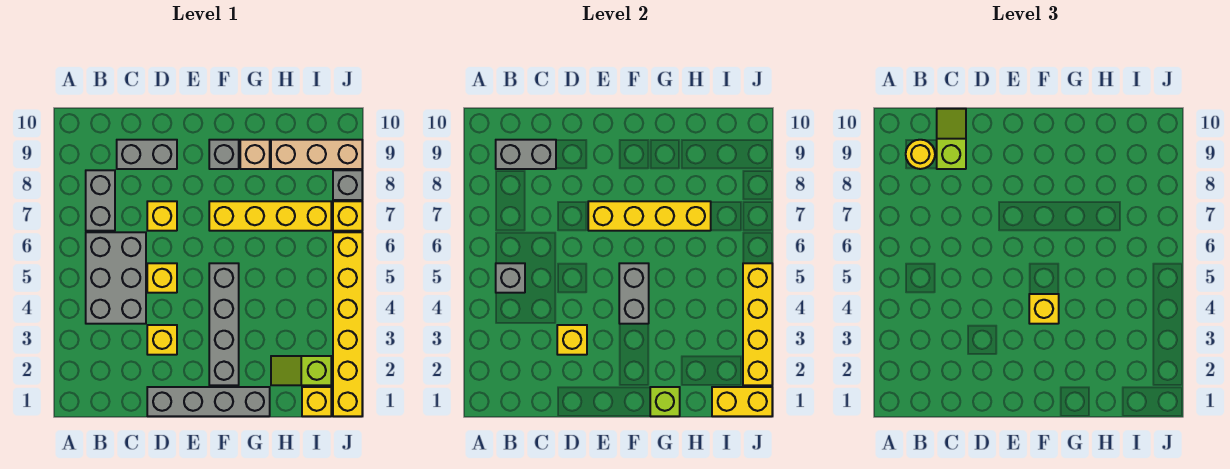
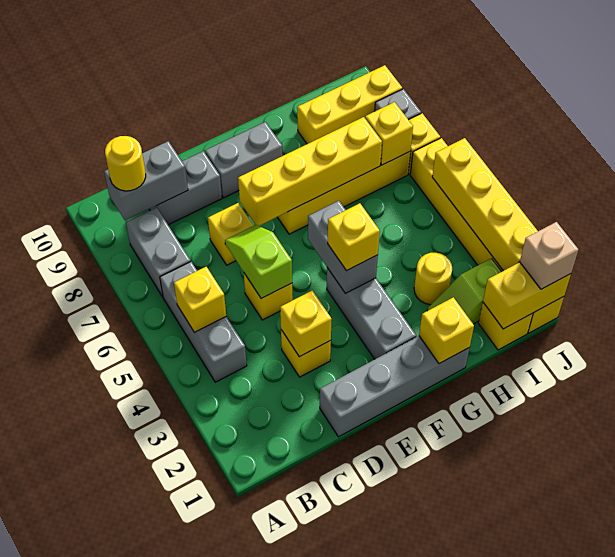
grey brick B4:C6 level 1 -> grey brick B4:B6 level 1
grey brick B5 level 2 -> yellow brick B5 level 2
lime slope C9:C10 level 3 top 9 -> lime slope D5:D6 level 2 top 5
grey brick F2:F5 level 1 -> grey brick F2:F4 level 1
grey brick F9 level 1 -> grey brick E9:F9 level 1
lime brick G1 level 2 -> yellow brick G1 level 2
tan brick G9 level 1 -> tan brick J1 level 3
none -> yellow round brick H3 level 1
tan brick H9:J9 level 1 -> yellow brick H9:J9 level 1
none -> yellow brick I7 level 2

